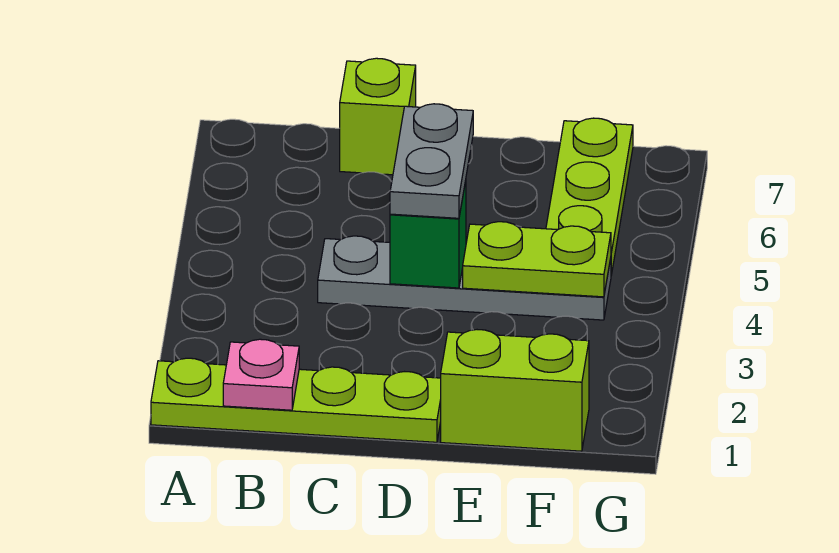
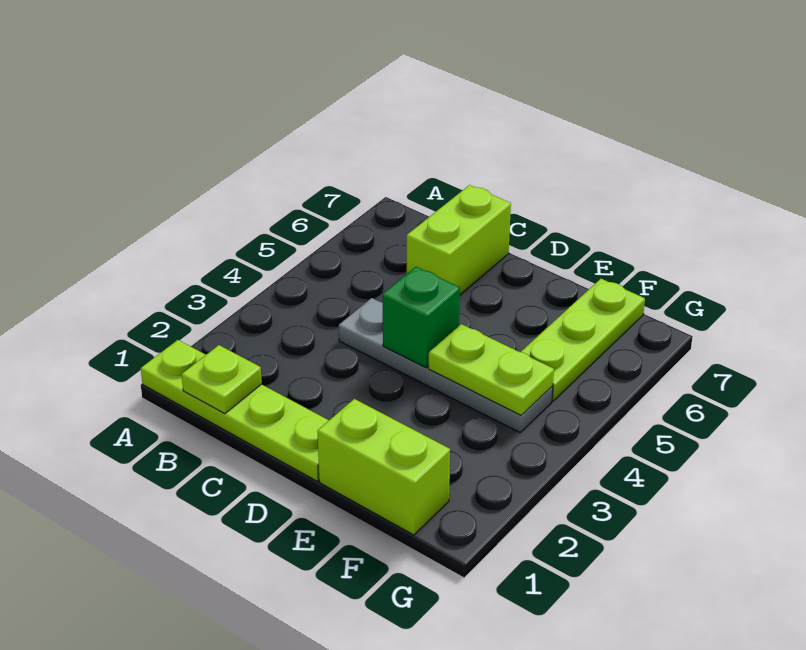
pink plate B1 level 2 -> lime plate B1 level 2
lime brick C7 level 1 -> lime brick C6:C7 level 1
grey plate D4:D5 level 3 -> none

